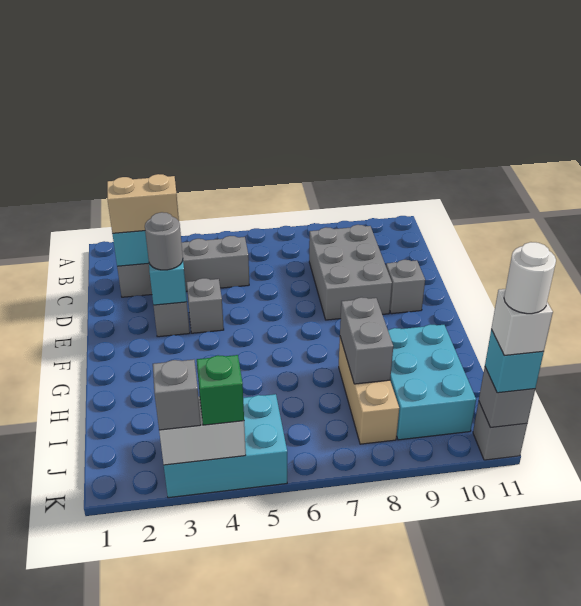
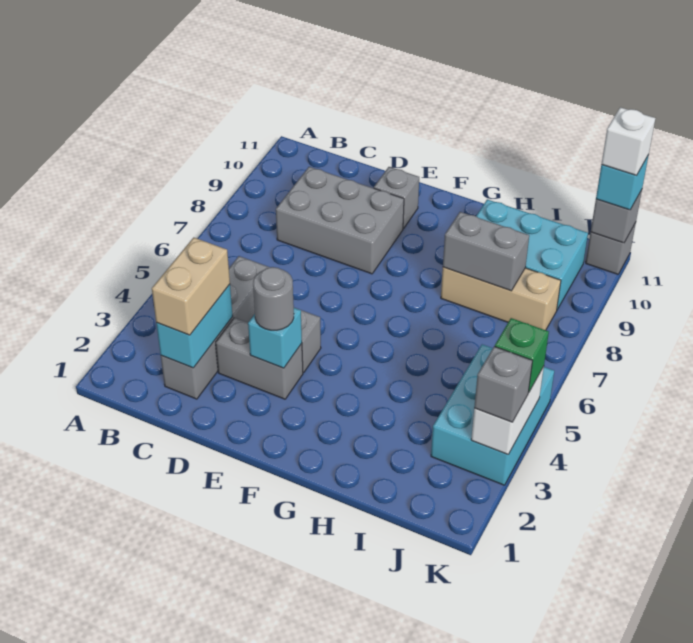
white round brick K11 level 5 -> none

